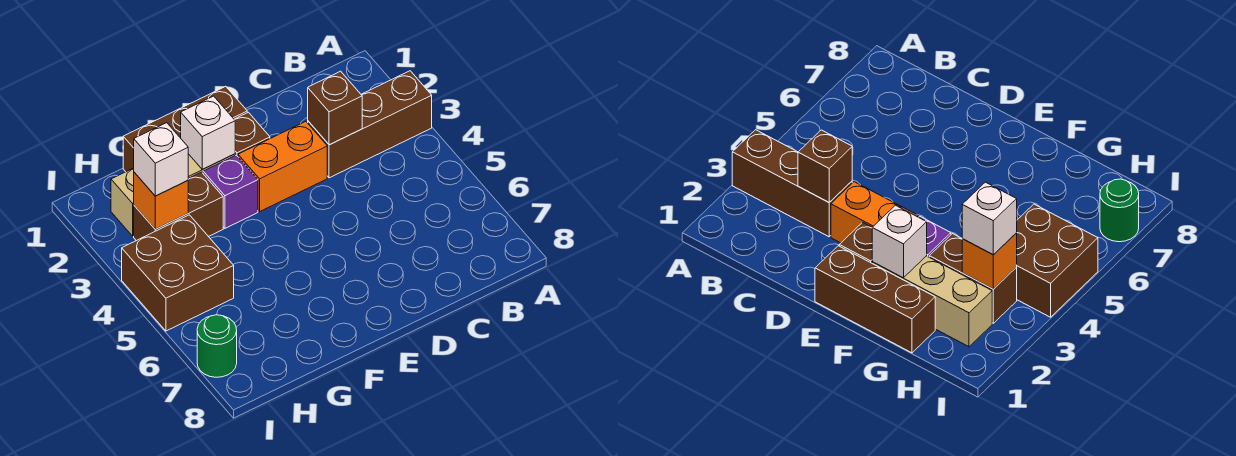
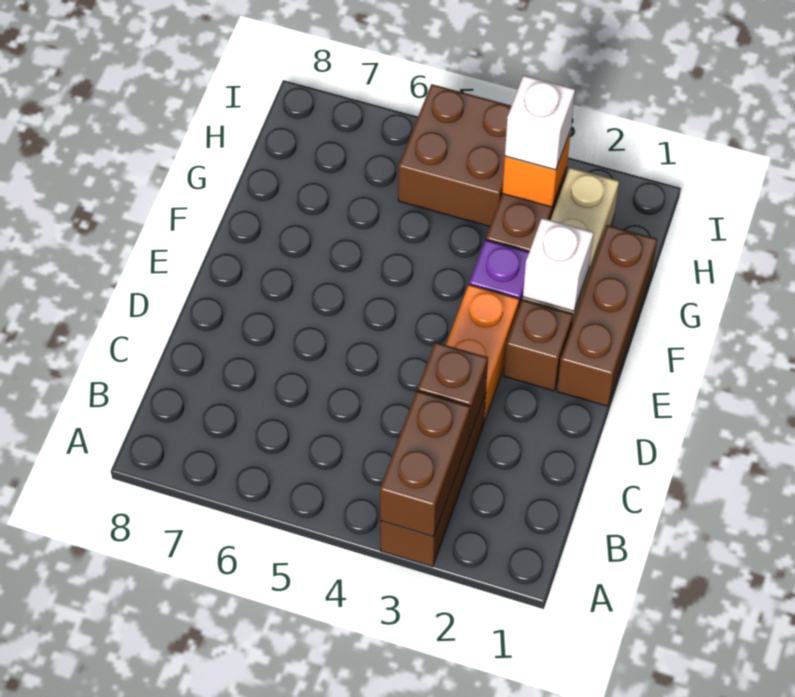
none -> brown brick A3:B3 level 2
green round brick I7 level 1 -> none

